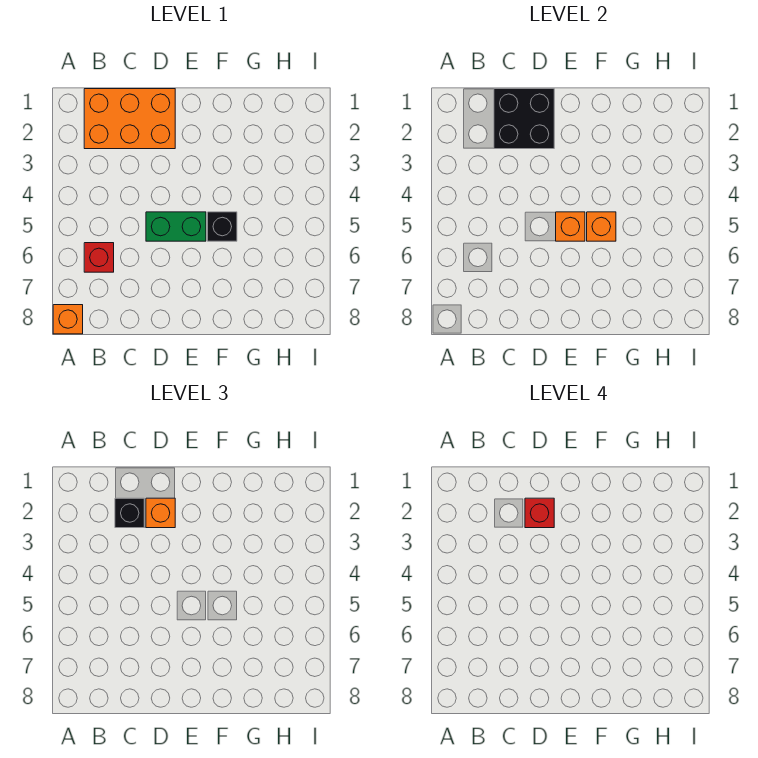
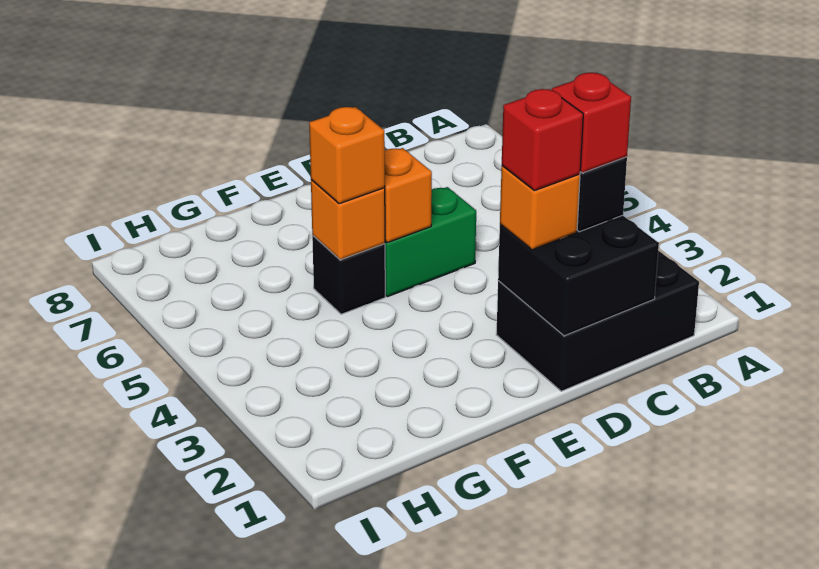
orange brick A8 level 1 -> orange brick F5 level 3
orange brick B1:D2 level 1 -> black brick B1:D2 level 1
red brick B6 level 1 -> red brick C2 level 4

